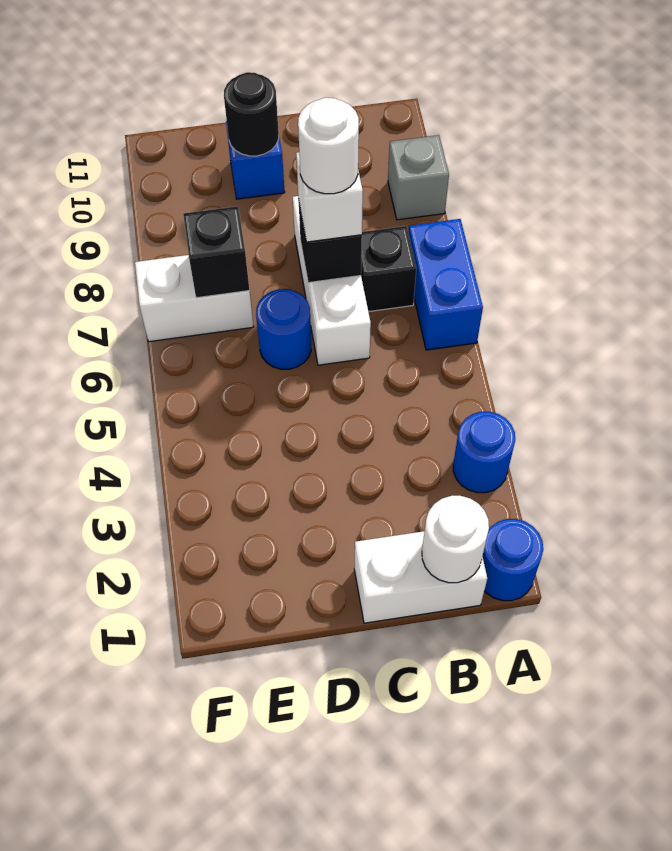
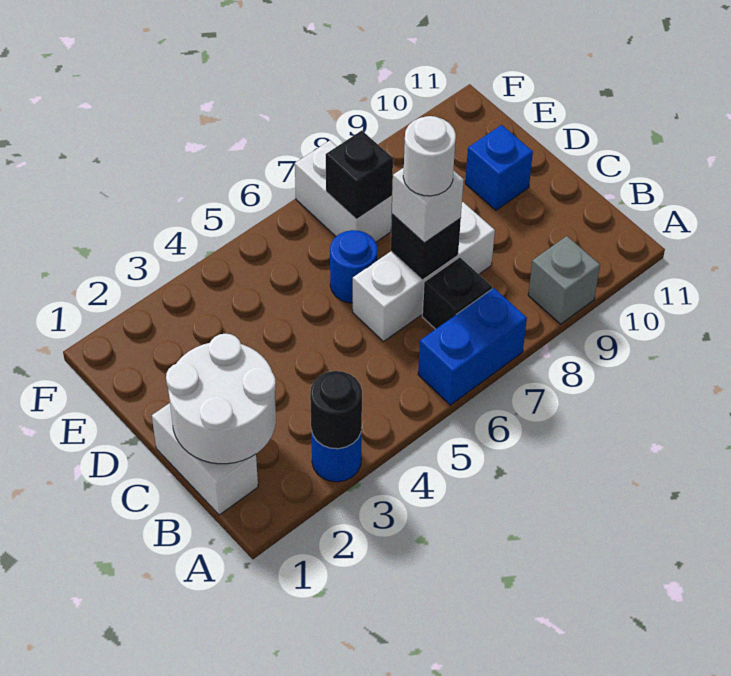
blue round brick A1 level 1 -> none
white round brick B1 level 2 -> white round brick B1:C2 level 2
black round brick D10 level 2 -> black round brick A3 level 2

